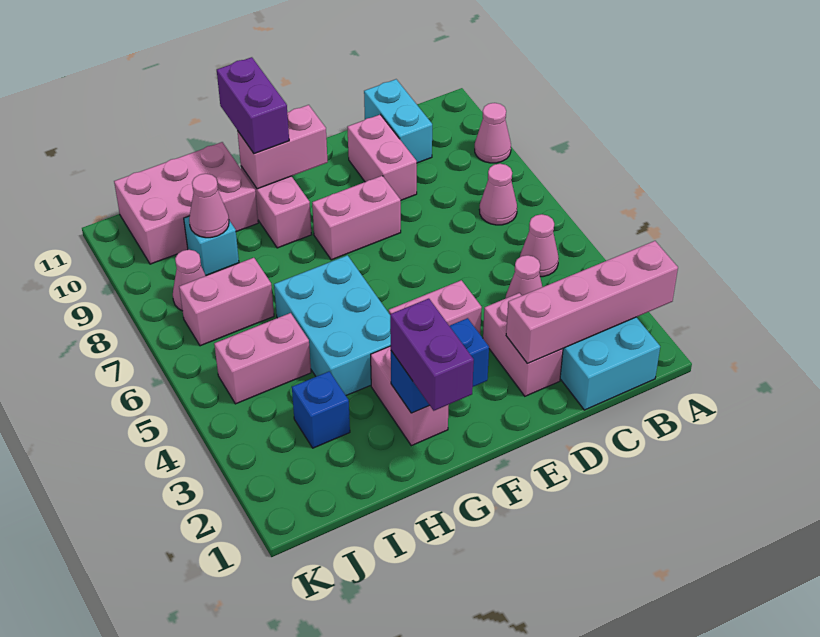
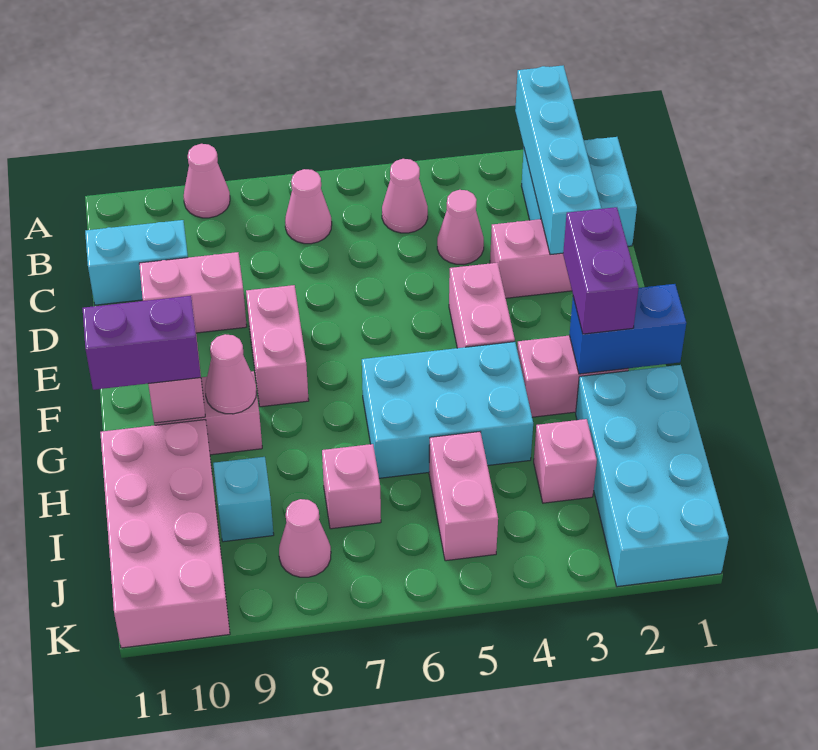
pink brick A2:D2 level 2 -> cyan brick A2:D2 level 2
blue brick F2:G2 level 2 -> blue brick G1:G2 level 2
purple brick G1:G2 level 3 -> purple brick F2:G2 level 3
none -> cyan brick H1:K2 level 1
pink brick H10:J11 level 1 -> pink brick H10:K11 level 1
blue brick I3 level 1 -> pink brick I3 level 1
pink brick I7:J7 level 1 -> pink brick I7 level 1
pink cone I9 level 2 -> pink cone G9 level 2

